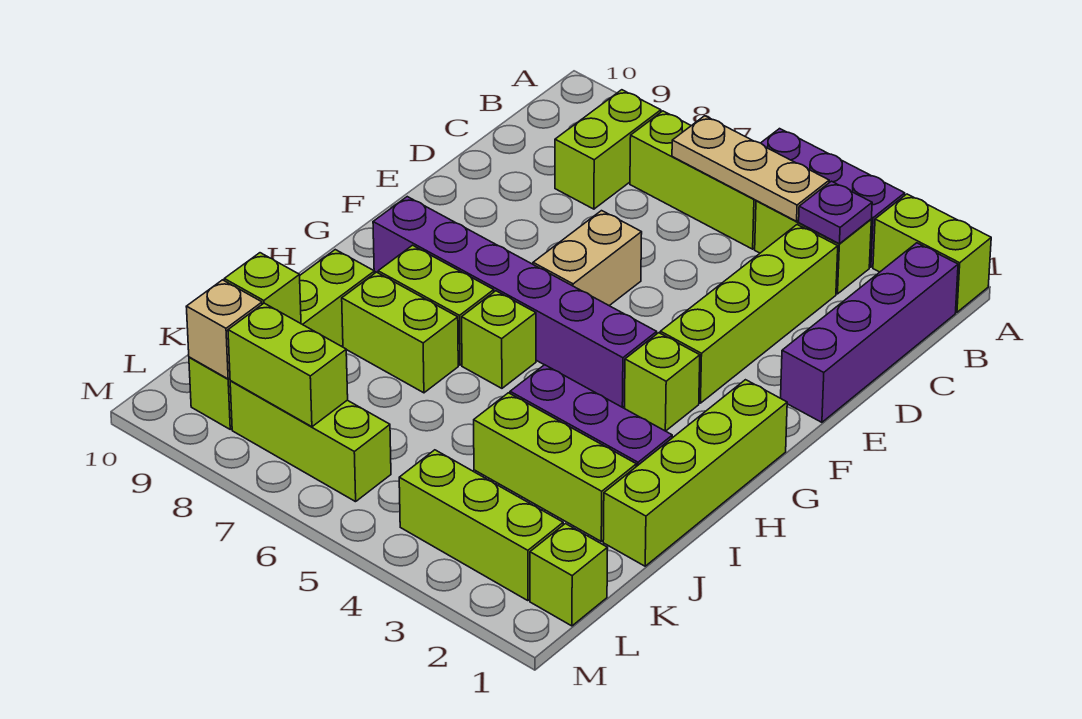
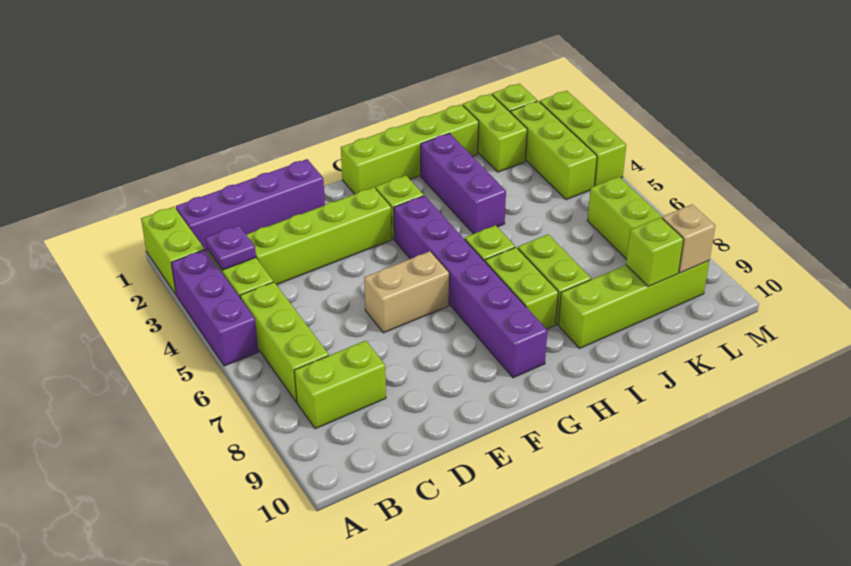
tan plate B4:B6 level 2 -> none
lime brick J2:J4 level 1 -> lime brick M2:M4 level 1
lime brick L7:L8 level 2 -> lime brick K1:K2 level 1

